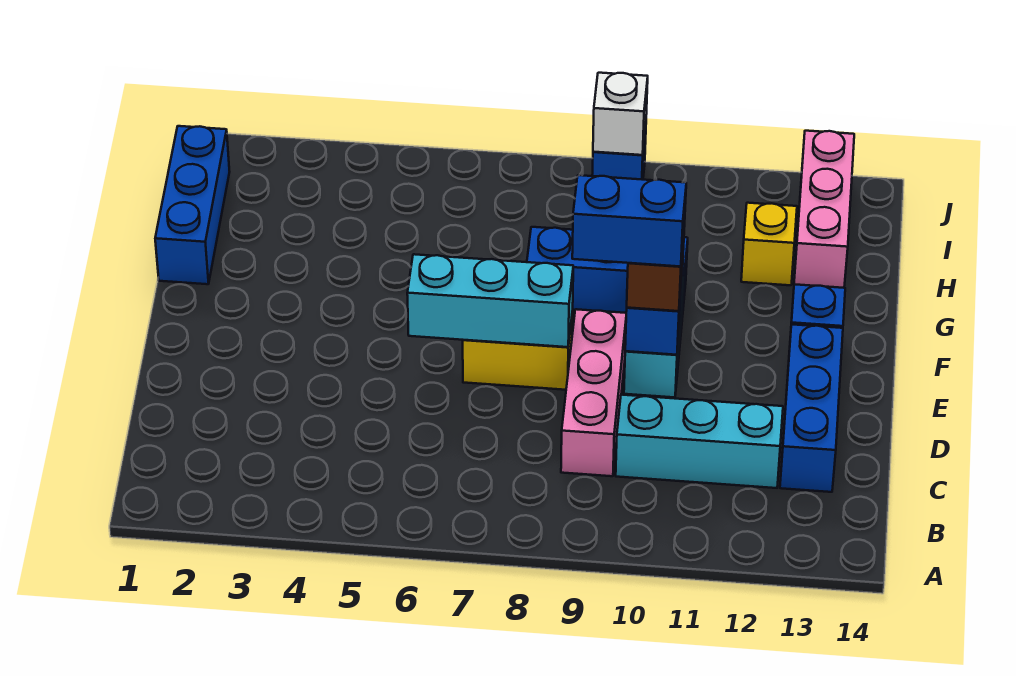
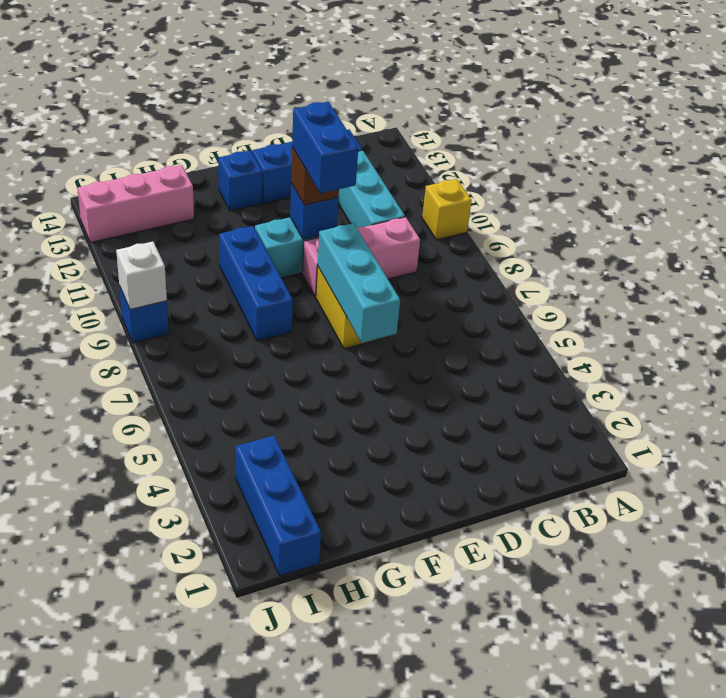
blue brick G1:I1 level 1 -> blue brick I1:I3 level 1
yellow brick H12 level 1 -> yellow brick A10 level 1

